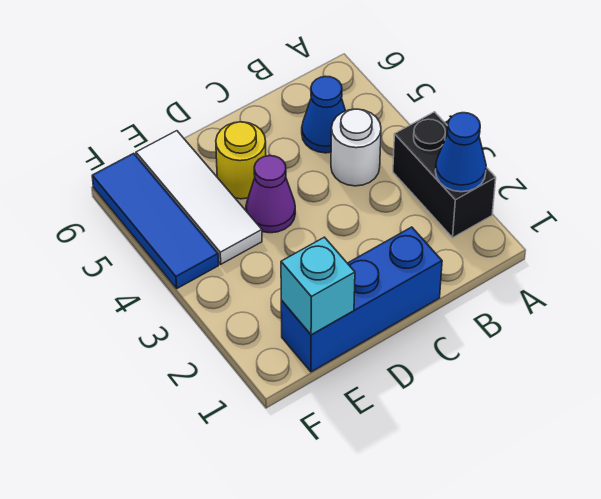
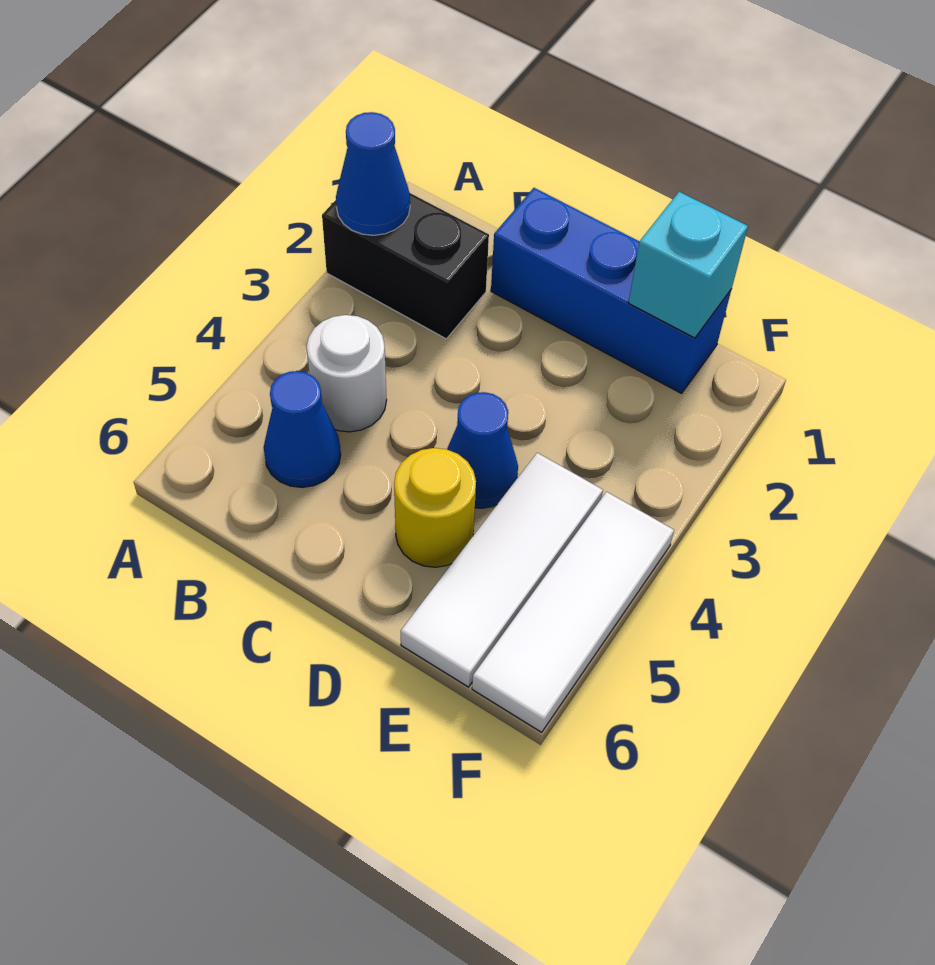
black brick A2:A3 level 1 -> black brick A2:B2 level 1
purple cone D4 level 1 -> blue cone D4 level 1
blue tile F4:F6 level 1 -> white tile F4:F6 level 1

